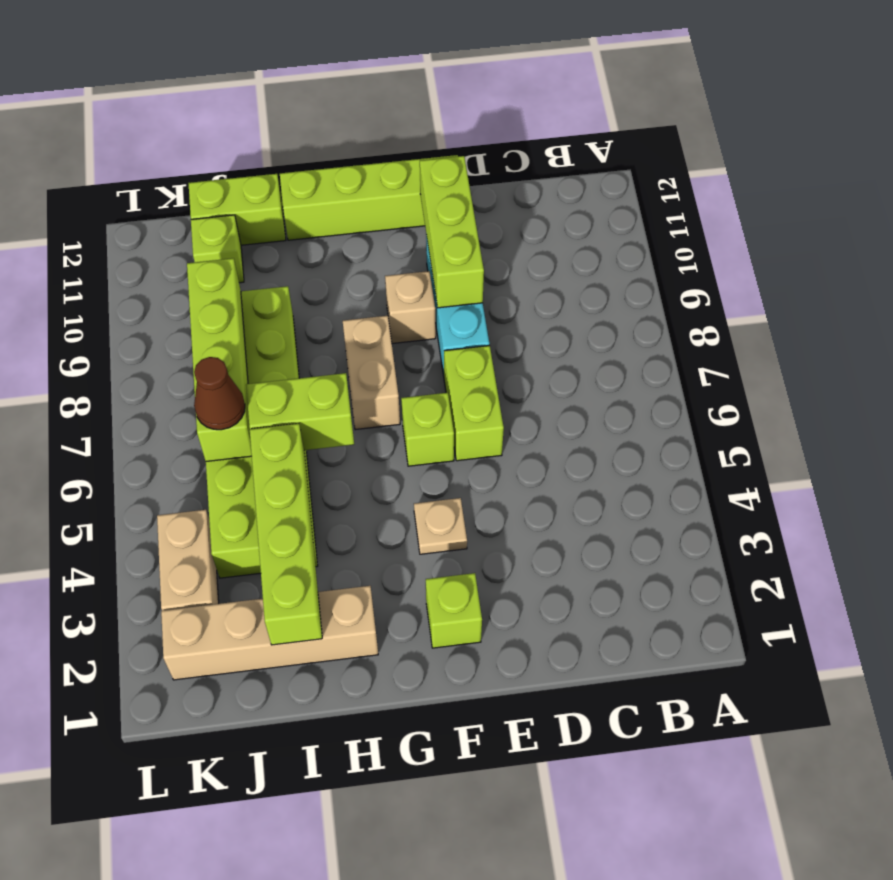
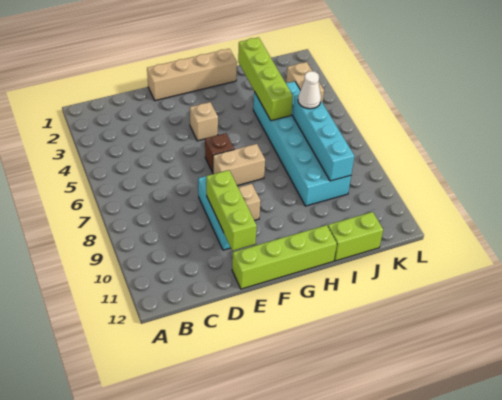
lime brick E6:E7 level 1 -> none
lime brick F2 level 1 -> none
tan plate F4 level 1 -> tan brick F4 level 1
lime brick F6 level 1 -> brown brick F6 level 1
tan brick G7:G8 level 1 -> tan brick F7:G7 level 1
tan brick H2:K2 level 1 -> tan brick E1:H1 level 1
lime brick H6:I6 level 2 -> none
lime brick I4:J9 level 1 -> cyan brick I4:J9 level 1
lime brick J6:J9 level 2 -> cyan brick J6:J9 level 2
brown cone J6 level 3 -> white cone J6 level 3
lime brick J11 level 1 -> none

